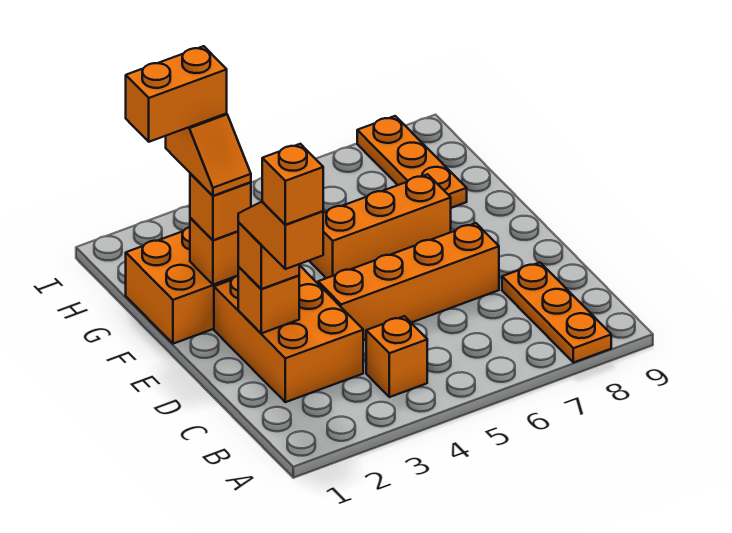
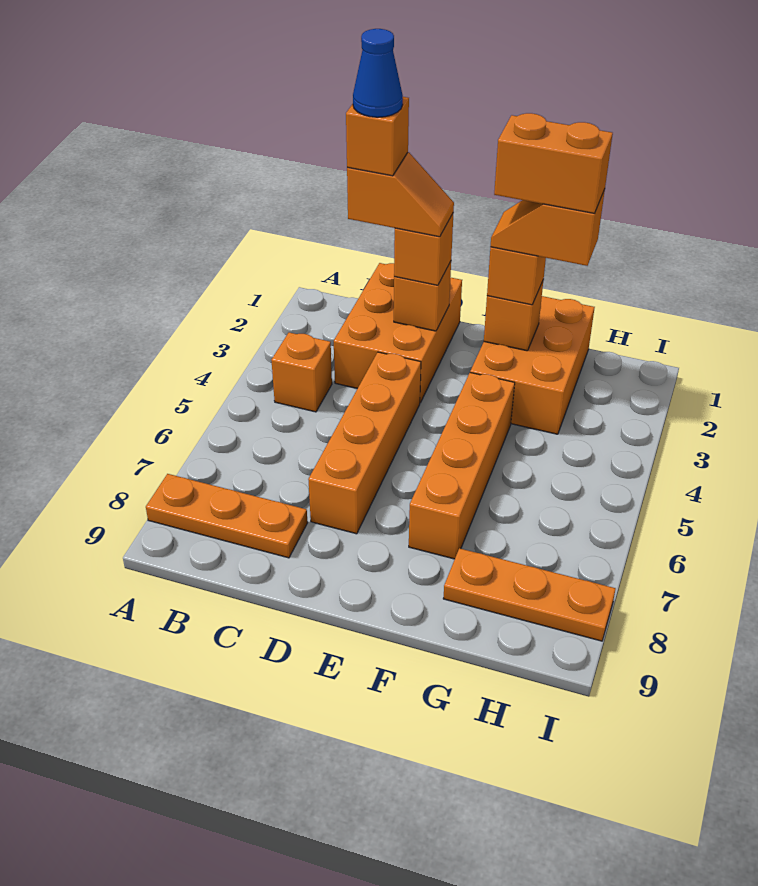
orange brick C2:E3 level 1 -> orange brick C1:D3 level 1
none -> blue cone C2 level 6
orange brick F5:F7 level 1 -> orange brick F4:F7 level 1
orange brick G1:G2 level 5 -> orange brick F2:G2 level 5

